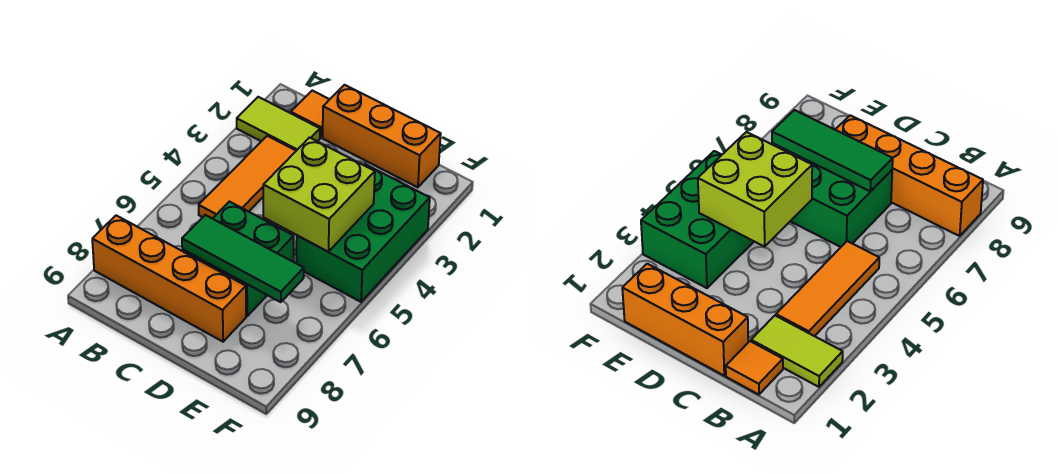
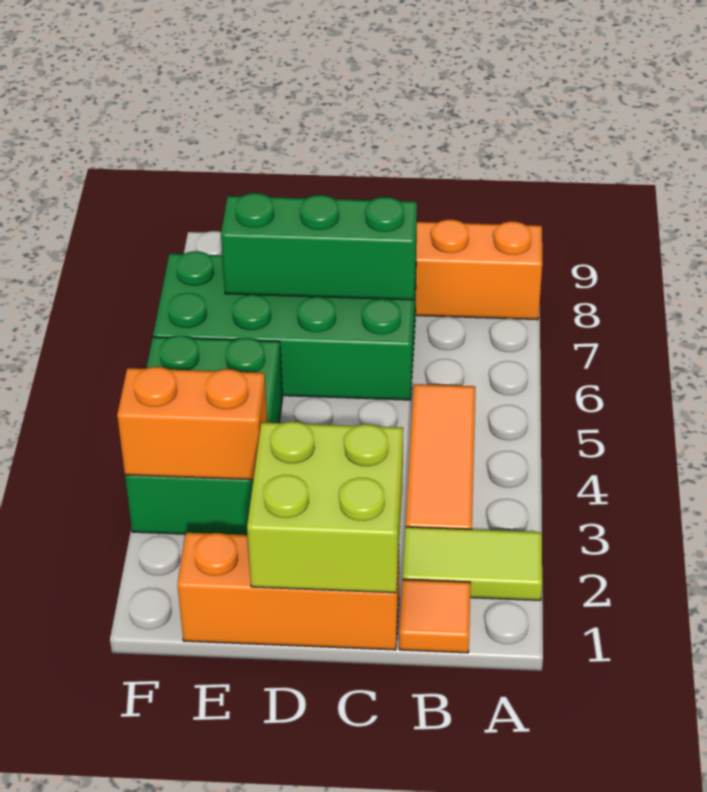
green brick C6:D7 level 1 -> green brick C6:F7 level 1
green tile C7:E7 level 2 -> green brick C7:E7 level 2
lime brick D4:E5 level 2 -> lime brick C1:D2 level 2
none -> orange brick E3:F3 level 2

